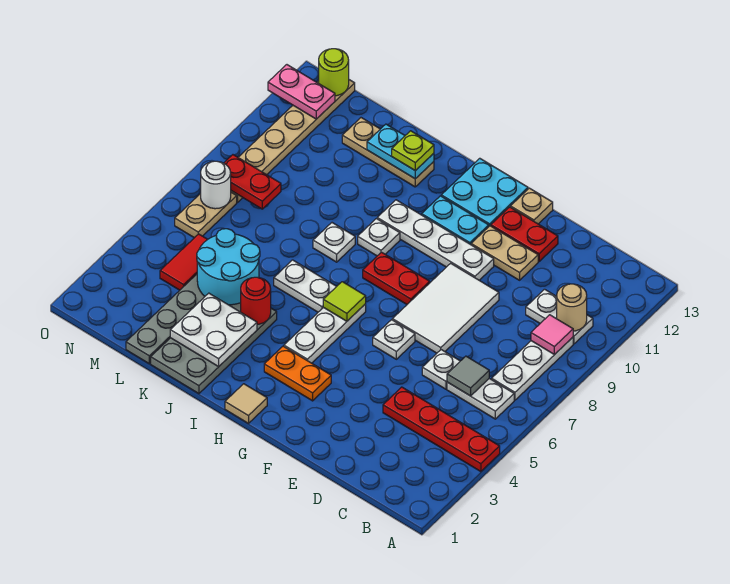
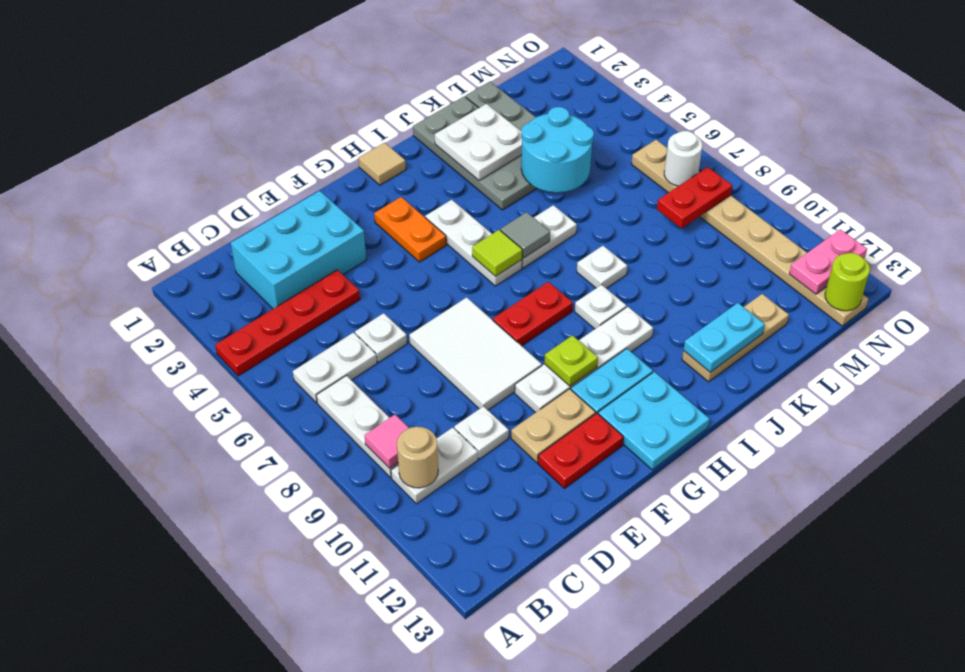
none -> cyan brick C2:E3 level 1
grey tile C6 level 2 -> grey tile I6 level 2
white plate F6 level 1 -> white plate D10 level 1
tan plate F13 level 1 -> none
orange plate G3:H3 level 1 -> orange plate G3:G4 level 1
red round brick J4 level 2 -> none
lime plate J12 level 3 -> lime plate G10 level 2
red tile M4:M5 level 1 -> none

